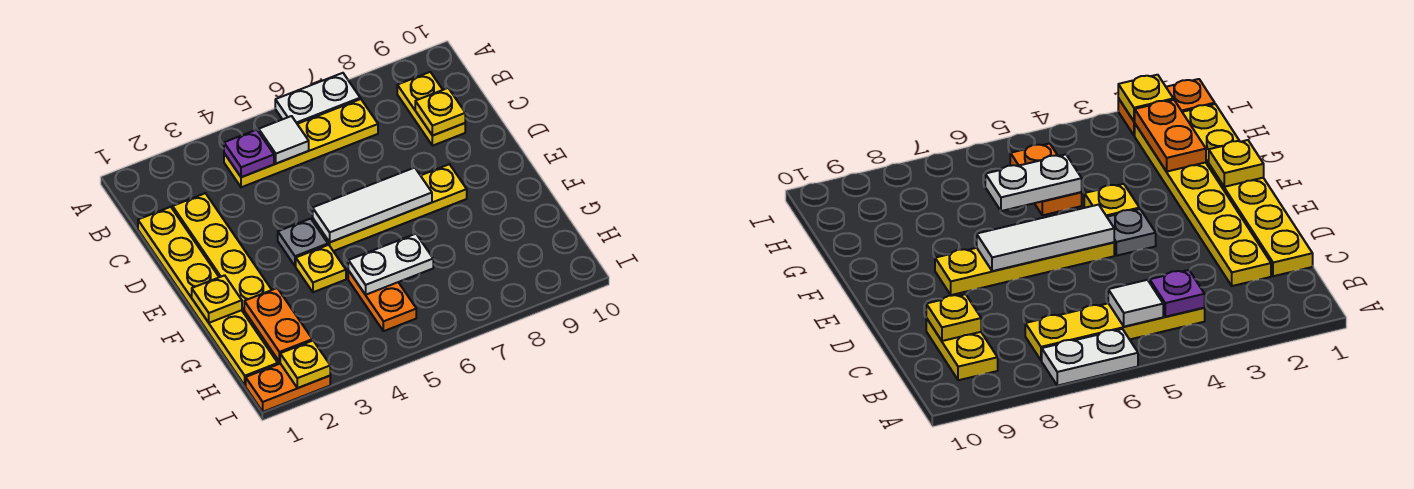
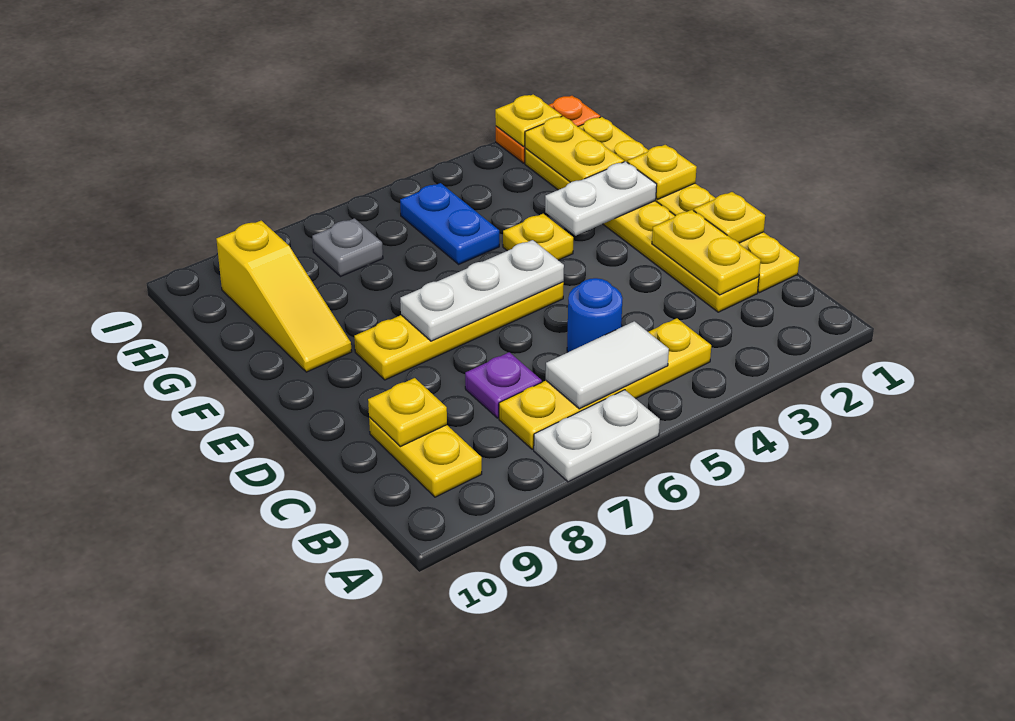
purple plate B4 level 2 -> purple plate C7 level 1
white tile B5 level 2 -> white tile B5:B6 level 2
none -> yellow plate C2:D2 level 2
none -> blue round brick C5 level 1
none -> yellow plate D1 level 2
grey plate E4 level 1 -> grey plate H7 level 1
white tile E5:E7 level 2 -> white plate E5:E7 level 2
none -> yellow slope F9:H9 level 1 top H
orange plate G2:H2 level 2 -> yellow plate G2:H2 level 2
orange plate G5:H5 level 1 -> blue plate G5:H5 level 1
white plate G5:G6 level 2 -> white plate F2:F3 level 2

